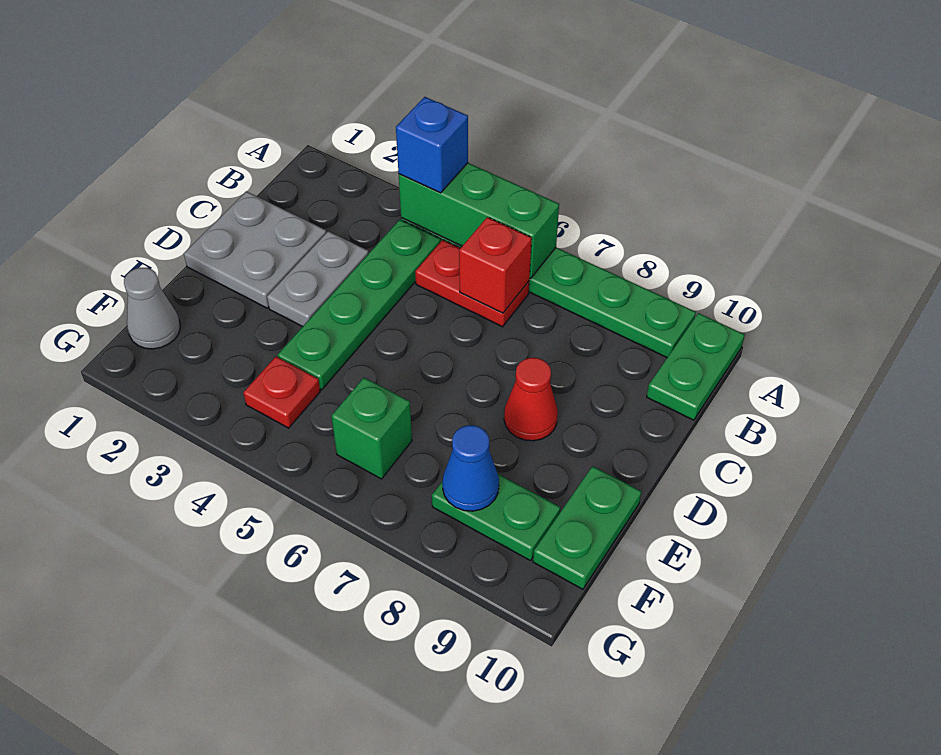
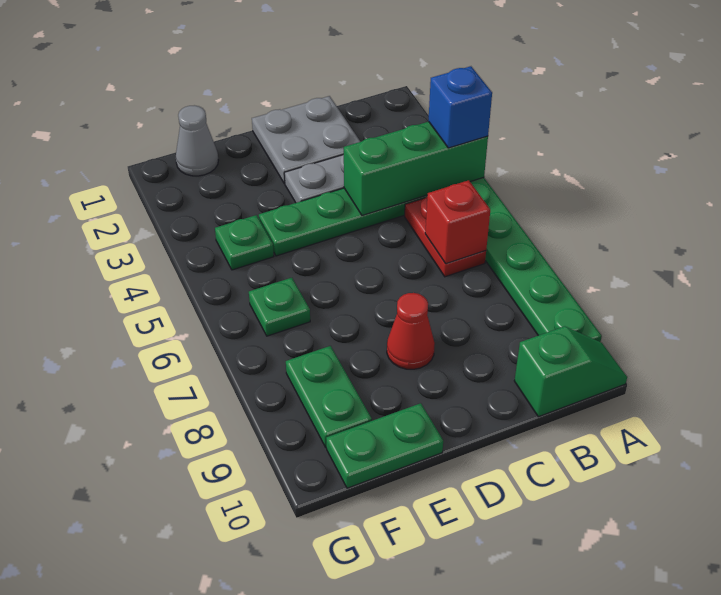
green brick A4:A6 level 2 -> green brick A4:C4 level 2
green plate A10:B10 level 1 -> green slope A10:B10 level 1 top B
red plate F4 level 1 -> green plate F4 level 1
green brick F6 level 1 -> green plate F6 level 1
blue cone F8 level 2 -> none

